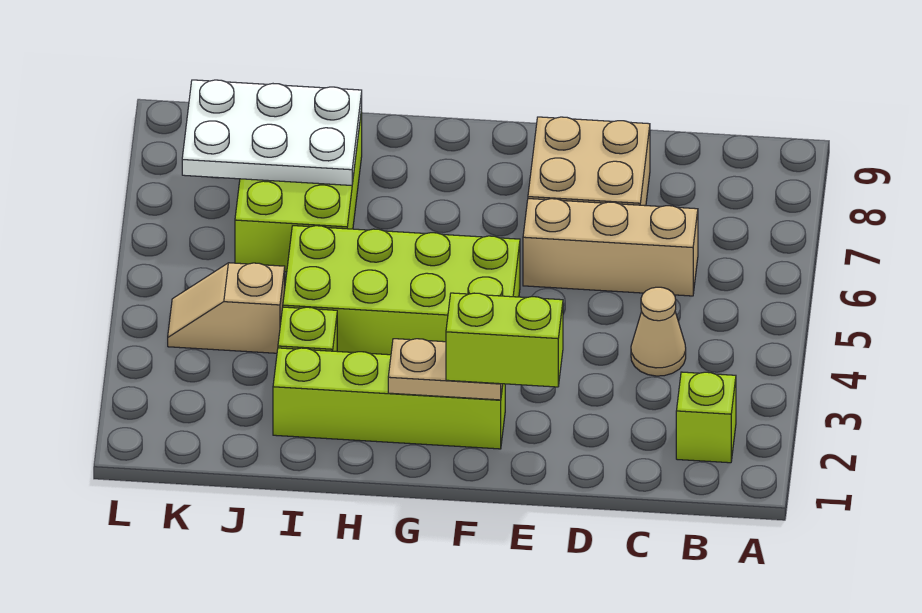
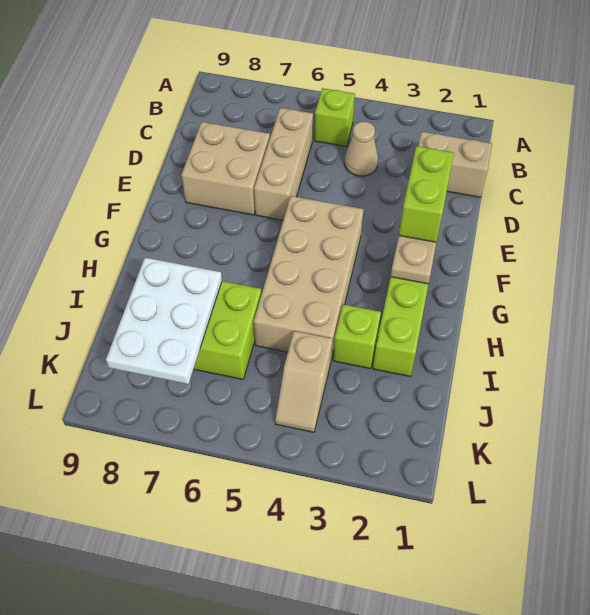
lime brick B2 level 1 -> lime brick B5 level 1
none -> tan brick C1:C2 level 1
lime brick F4:I5 level 1 -> tan brick F4:I5 level 1

